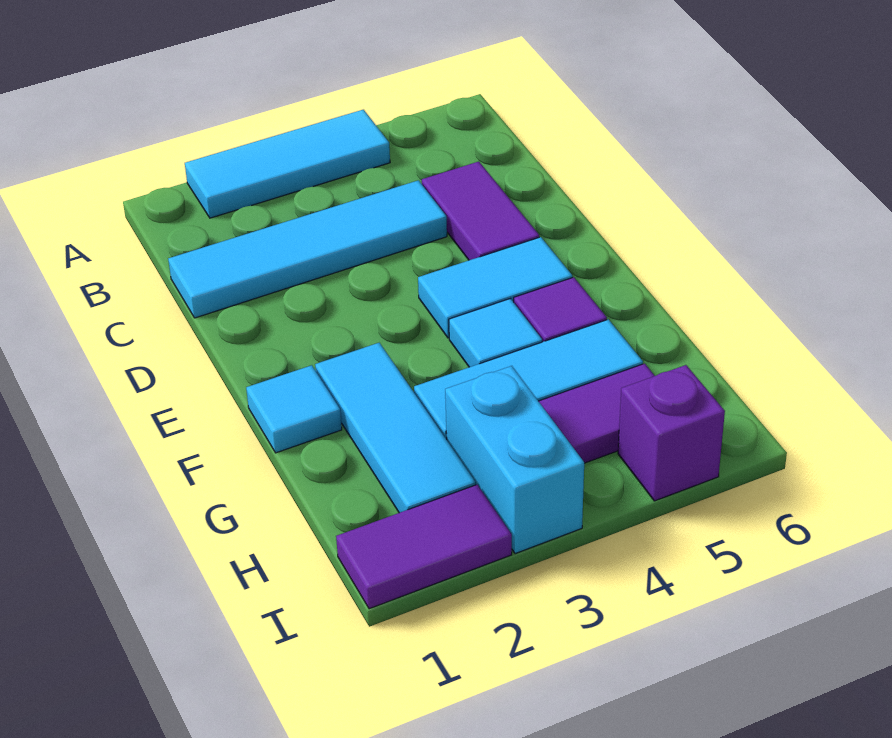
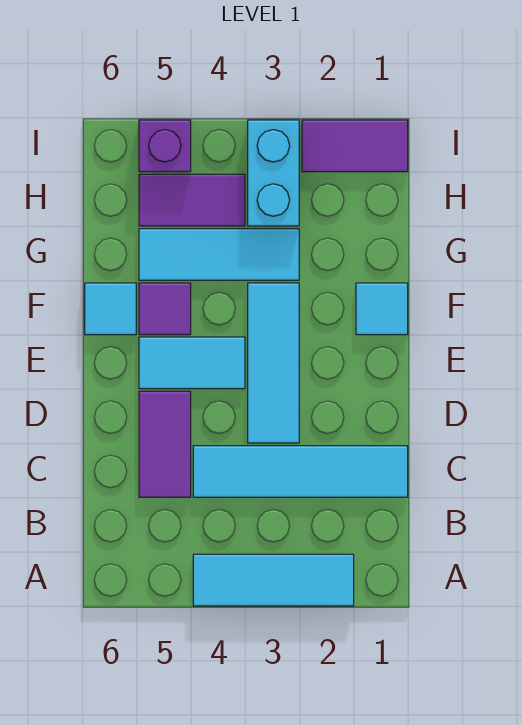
cyan tile F2:H2 level 1 -> cyan tile D3:F3 level 1
cyan tile F4 level 1 -> cyan tile F6 level 1

